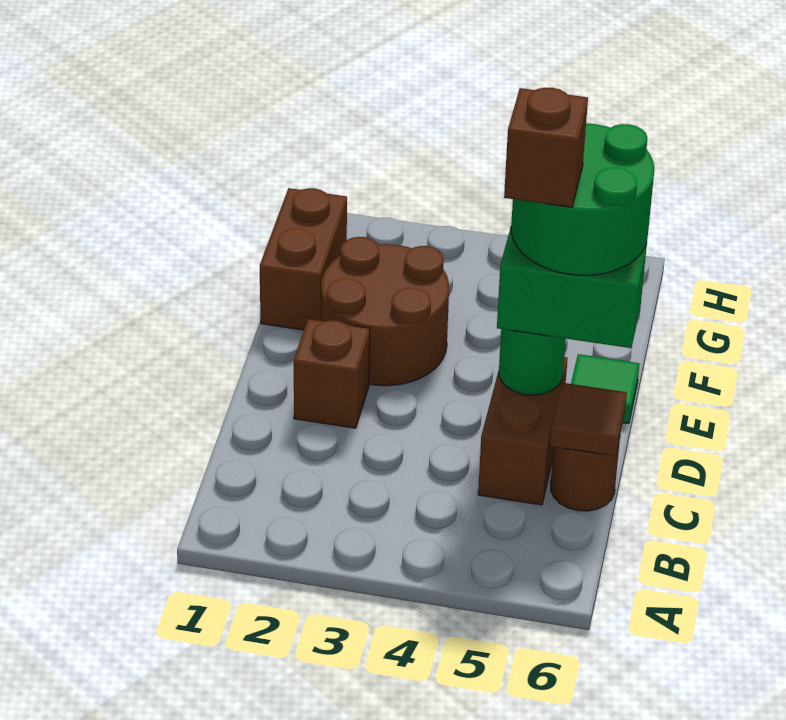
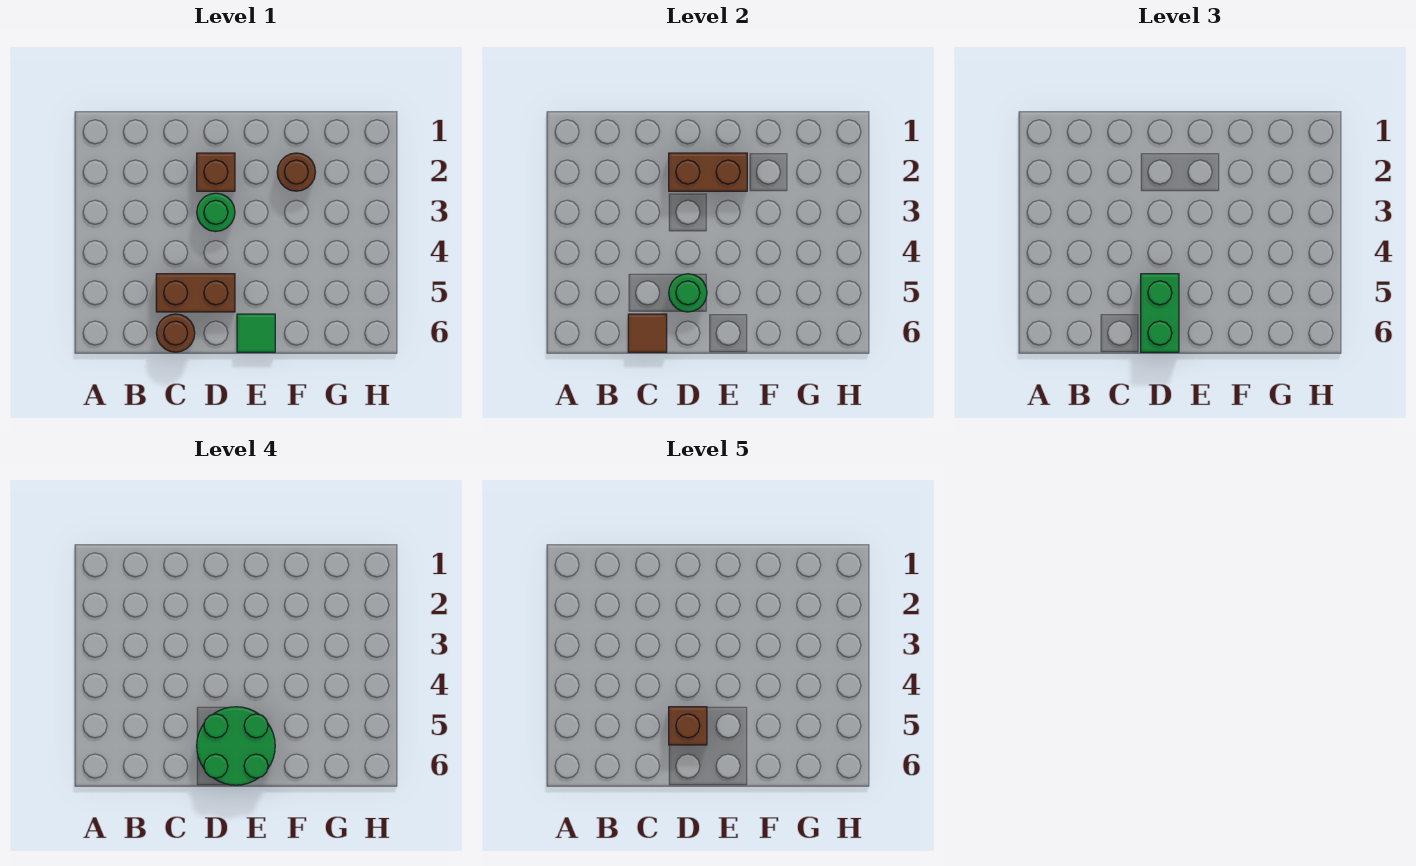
none -> green round brick D3 level 1
brown round brick E2:F3 level 1 -> brown round brick F2 level 1
brown brick F1:G1 level 1 -> brown brick D2:E2 level 2

